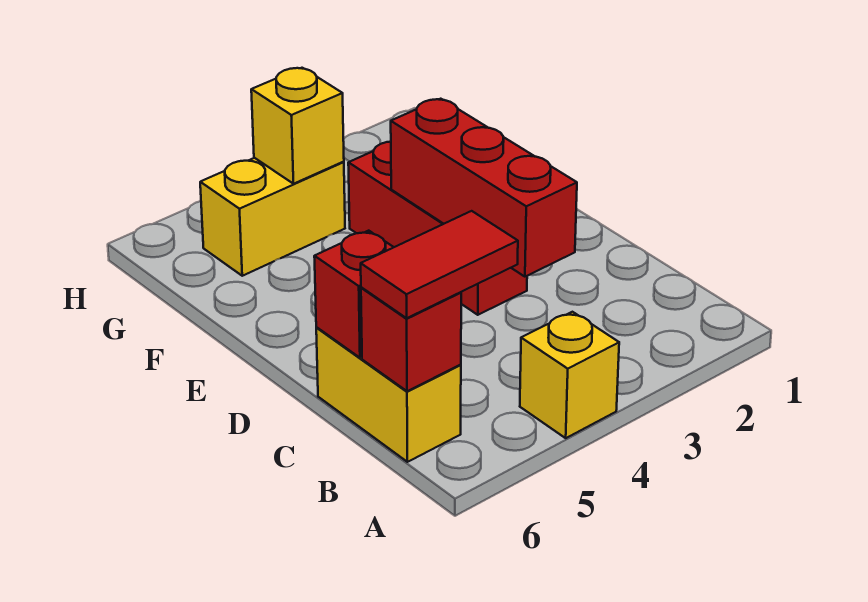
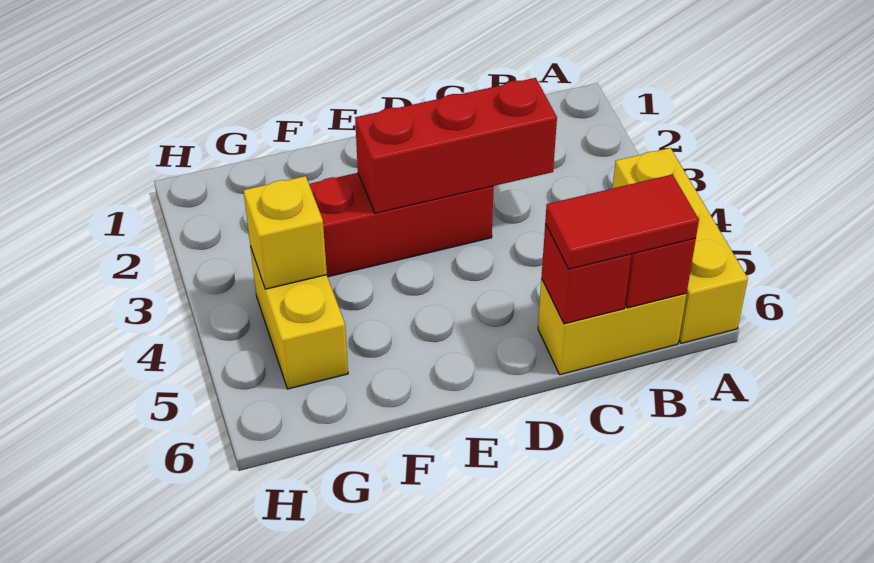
yellow brick A4 level 1 -> yellow brick A4:A6 level 1
red tile B5:B6 level 3 -> red tile B6:C6 level 3

